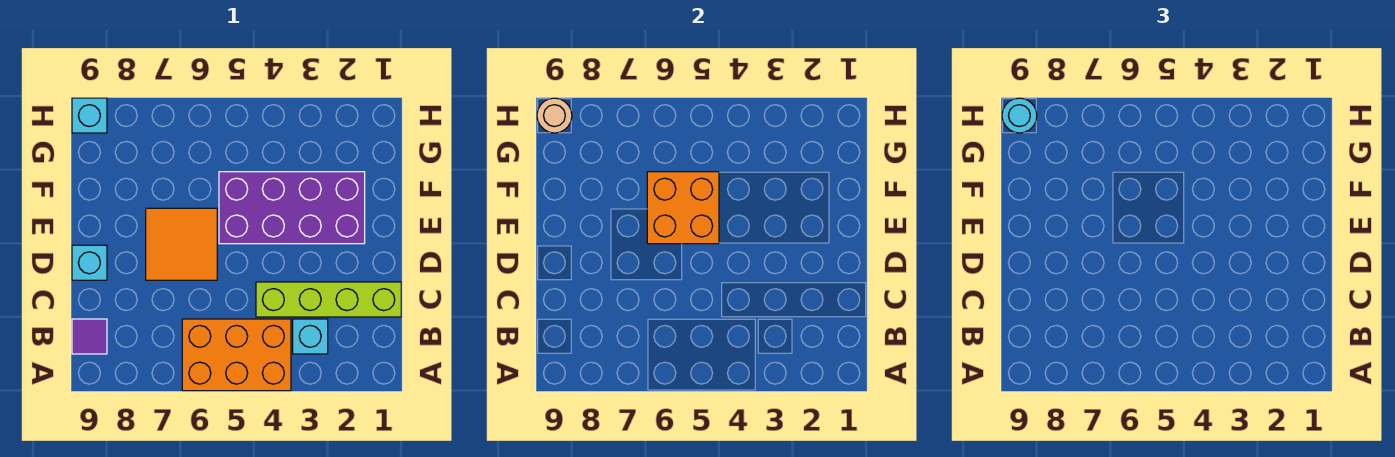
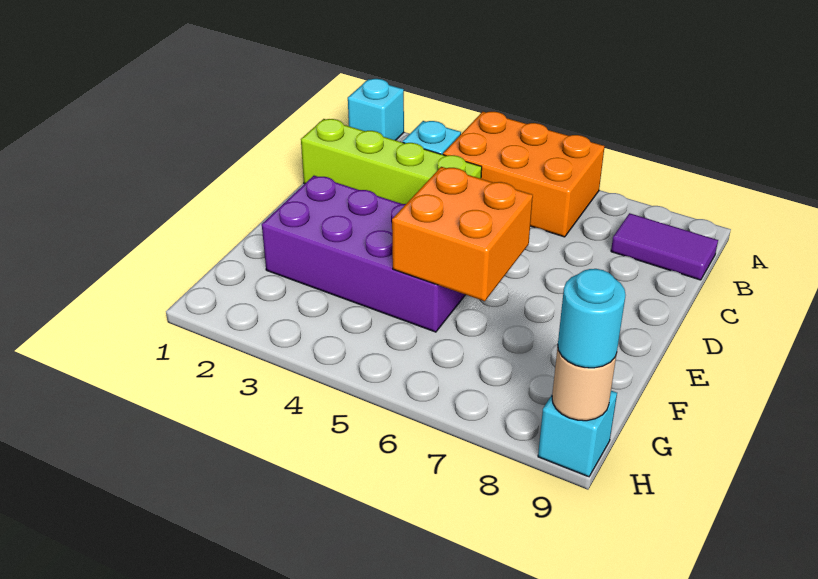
purple tile B9 level 1 -> purple tile B8:B9 level 1
orange tile D6:E7 level 1 -> none
cyan brick D9 level 1 -> cyan brick A1 level 1

